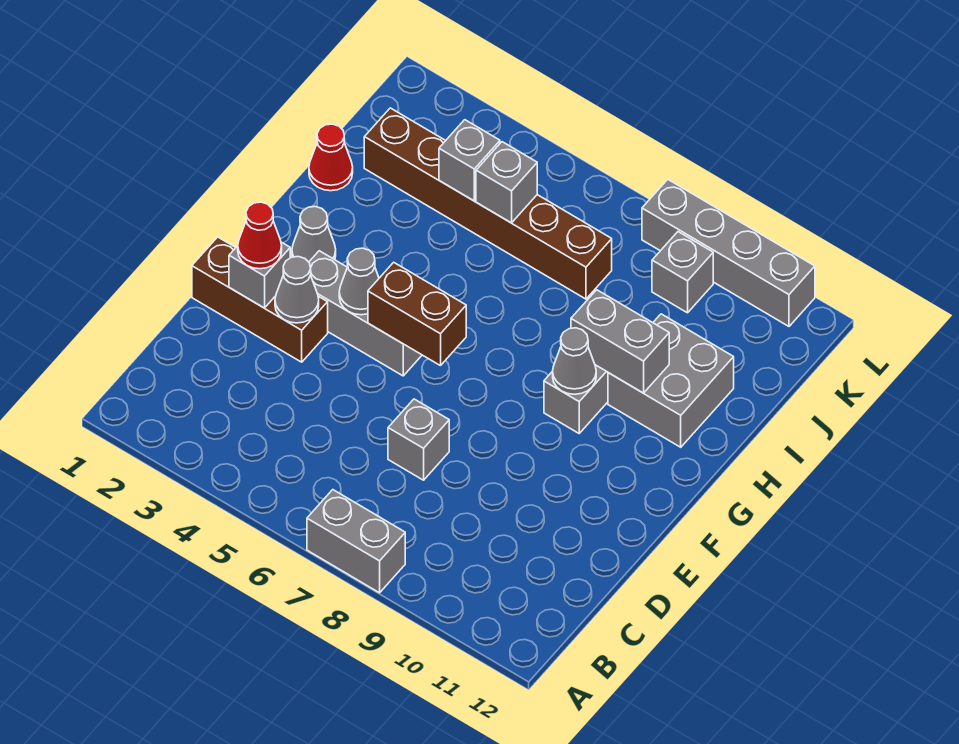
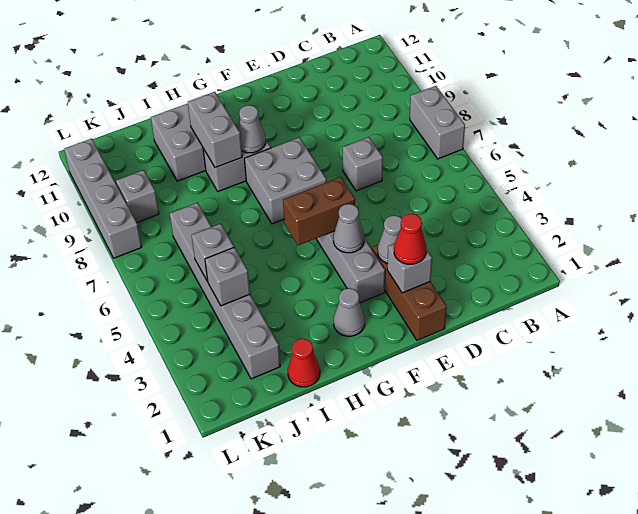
brown brick F5:F6 level 2 -> brown brick F5:G5 level 2
none -> grey brick F7:G8 level 1
brown brick J2:J7 level 1 -> grey brick J2:J7 level 1

